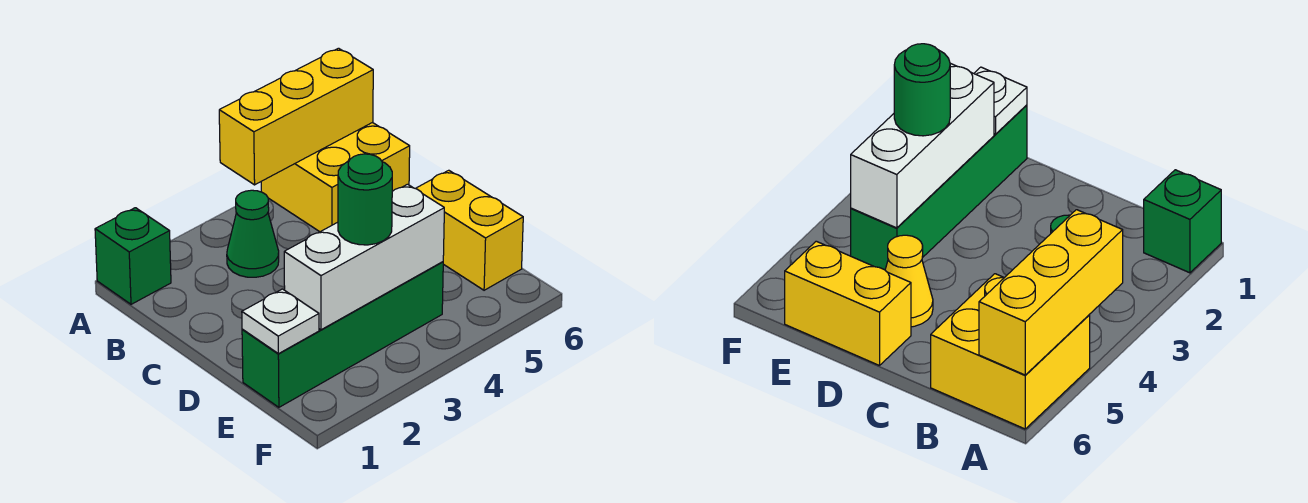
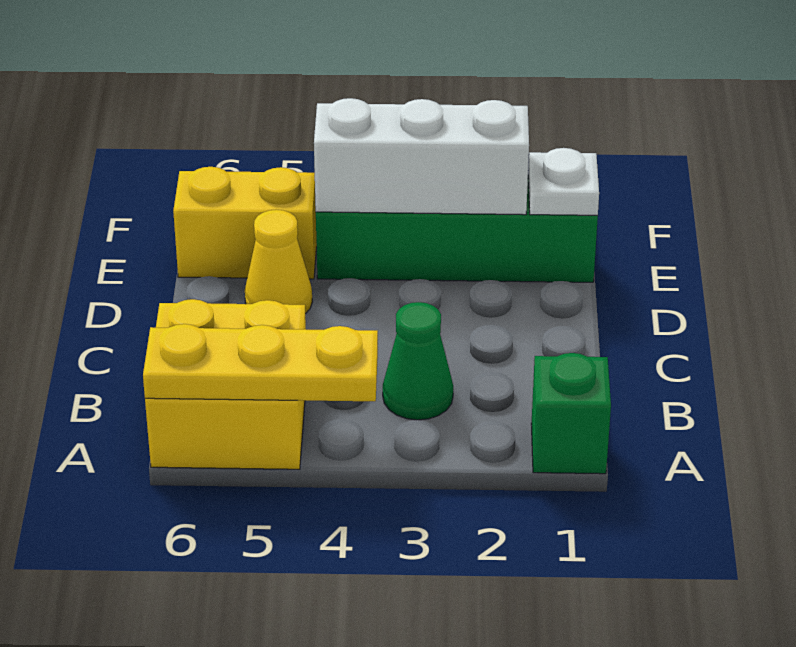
yellow brick A4:A6 level 2 -> yellow plate A4:A6 level 2
yellow brick D6:E6 level 1 -> yellow brick E5:E6 level 1
green round brick E3 level 3 -> none

